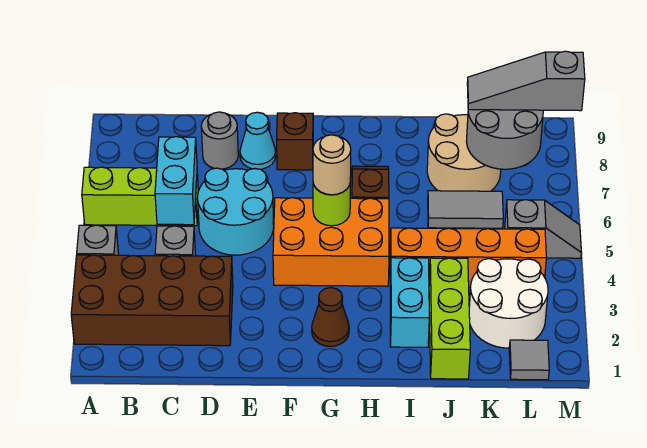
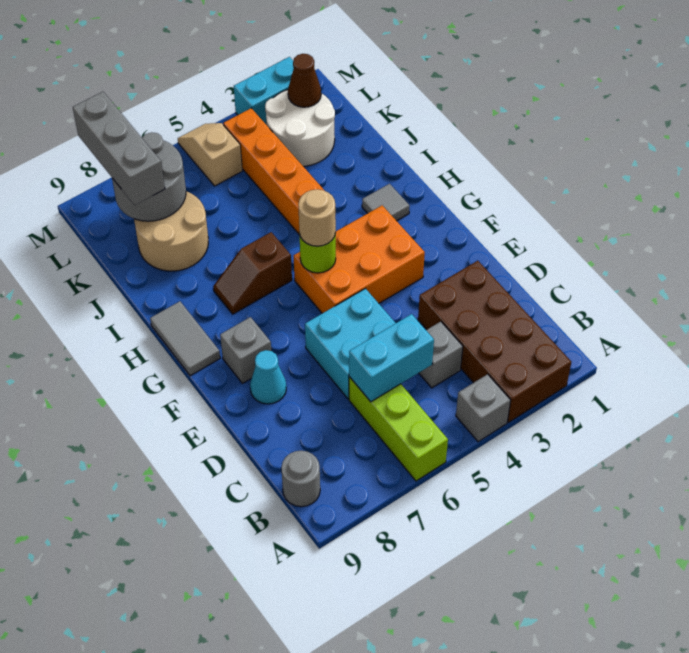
cyan round brick D5:E6 level 1 -> cyan brick D5:E6 level 1
grey round brick D8 level 1 -> grey round brick B9 level 1
orange brick F4:H5 level 1 -> orange brick F3:G5 level 1
brown brick F8 level 1 -> grey brick F8 level 1
brown cone G2 level 1 -> brown cone L2 level 2
cyan brick I2:I3 level 1 -> cyan brick M2:M3 level 1
lime brick J1:J3 level 1 -> none
grey tile J6:K6 level 1 -> grey tile G9:H9 level 1
grey slope K8:M8 level 3 top M -> grey brick K8:M8 level 3
grey tile L1 level 1 -> grey tile H2 level 1
grey slope L5:M5 level 1 top L -> tan slope L5:M5 level 1 top L

